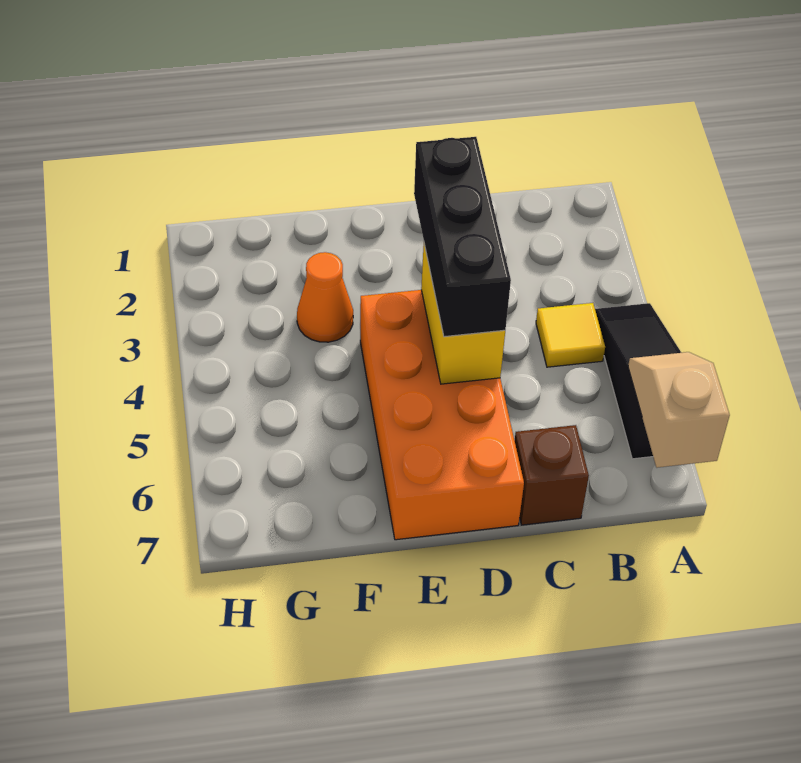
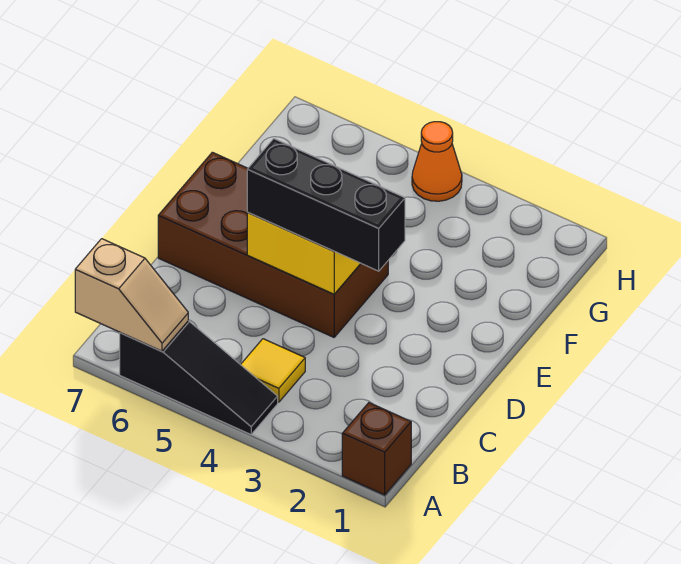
brown brick C7 level 1 -> brown brick A1 level 1
orange brick D4:E7 level 1 -> brown brick D4:E7 level 1
orange cone F3 level 1 -> orange cone H4 level 1

